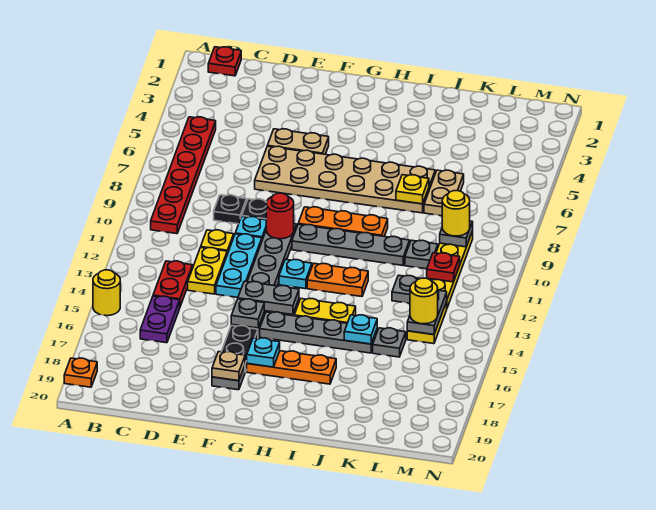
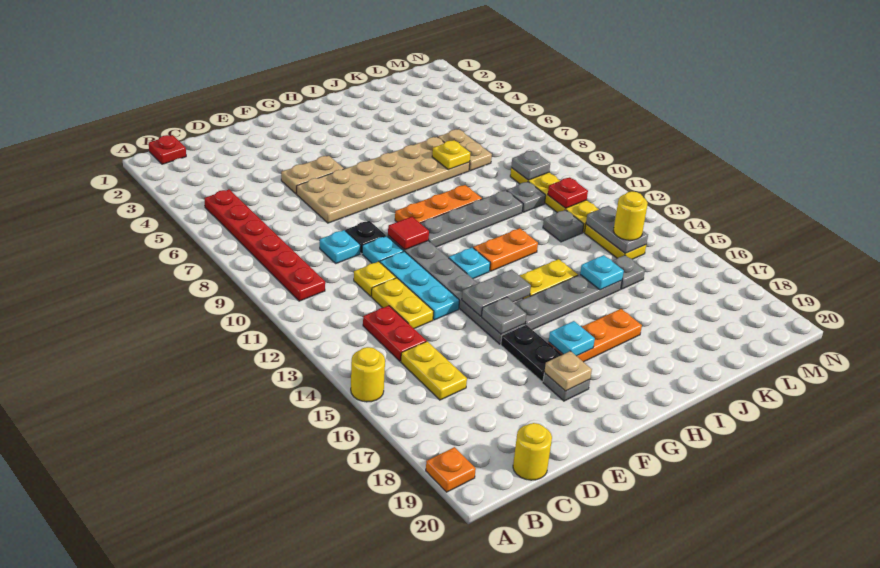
purple plate C15:C16 level 1 -> yellow plate C15:C16 level 1
black plate D9 level 1 -> cyan plate D9 level 1
red round brick F10 level 2 -> red tile F10 level 2
yellow round brick L9 level 3 -> yellow round brick C20 level 1

